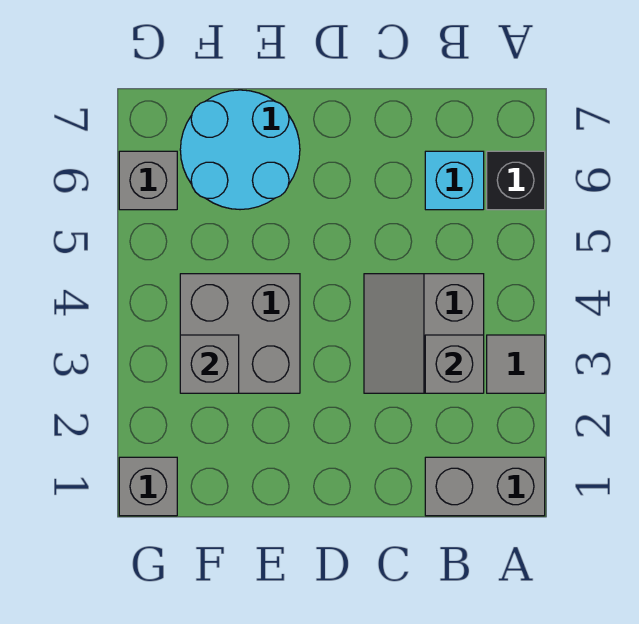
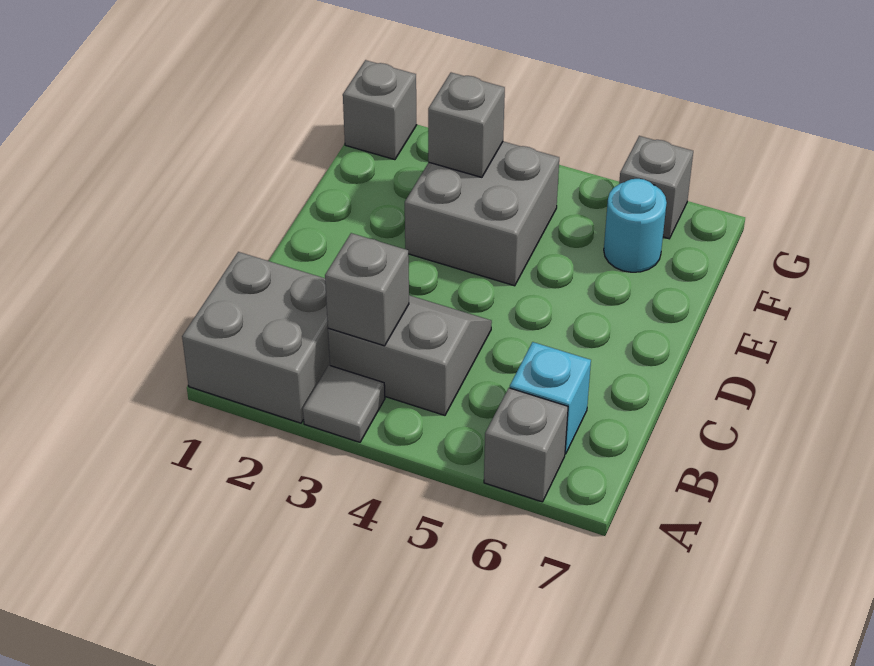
grey brick A1:B1 level 1 -> grey brick A1:B2 level 1
black brick A6 level 1 -> grey brick A6 level 1
cyan round brick E6:F7 level 1 -> cyan round brick F6 level 1

